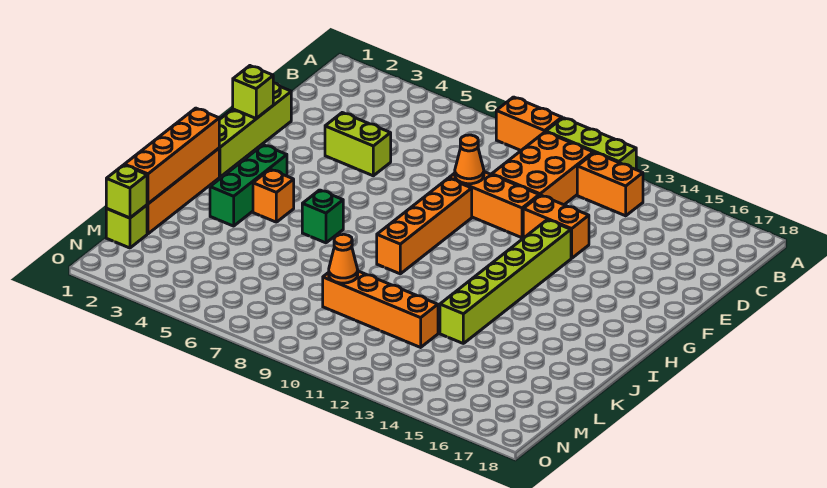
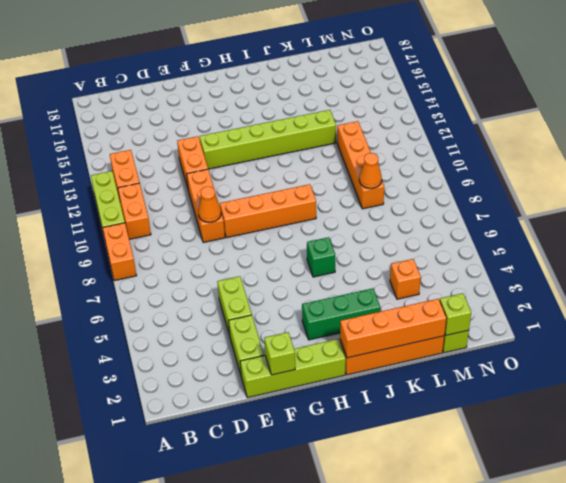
orange brick B10:D11 level 1 -> orange brick B10:B11 level 1
none -> lime brick E2:E3 level 1
orange brick I4 level 1 -> orange brick L4 level 1

